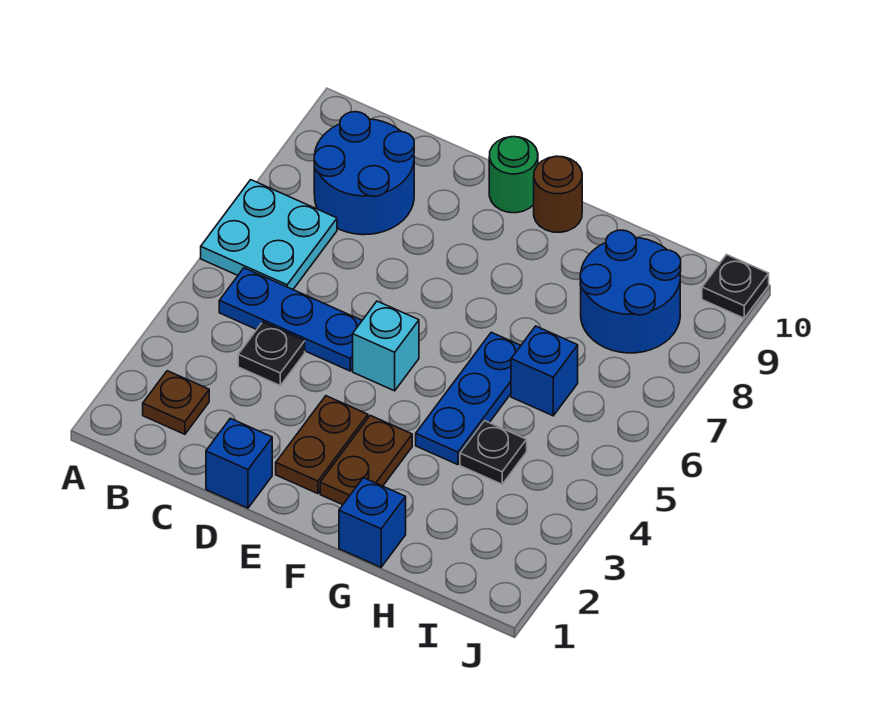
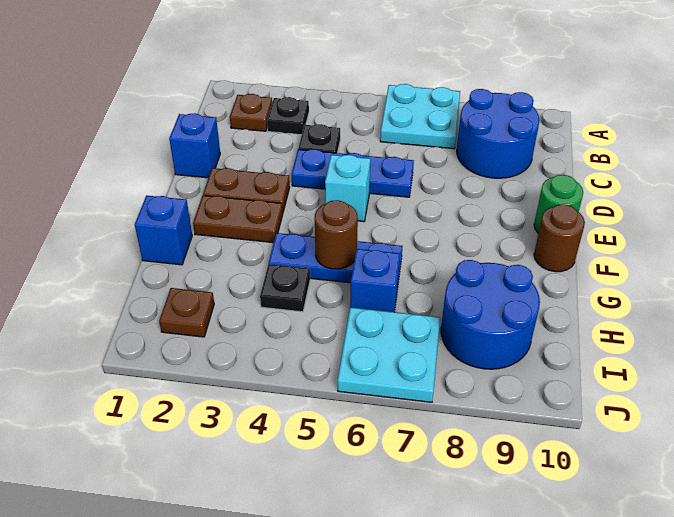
blue plate B5:D5 level 1 -> blue plate D4:D6 level 1
none -> brown round brick G5 level 2
none -> brown plate I2 level 1
none -> cyan plate I6:J7 level 1
black plate J10 level 1 -> black plate B3 level 1

